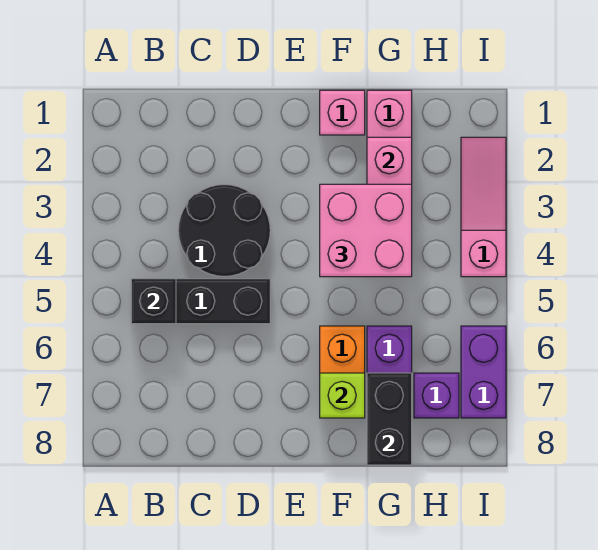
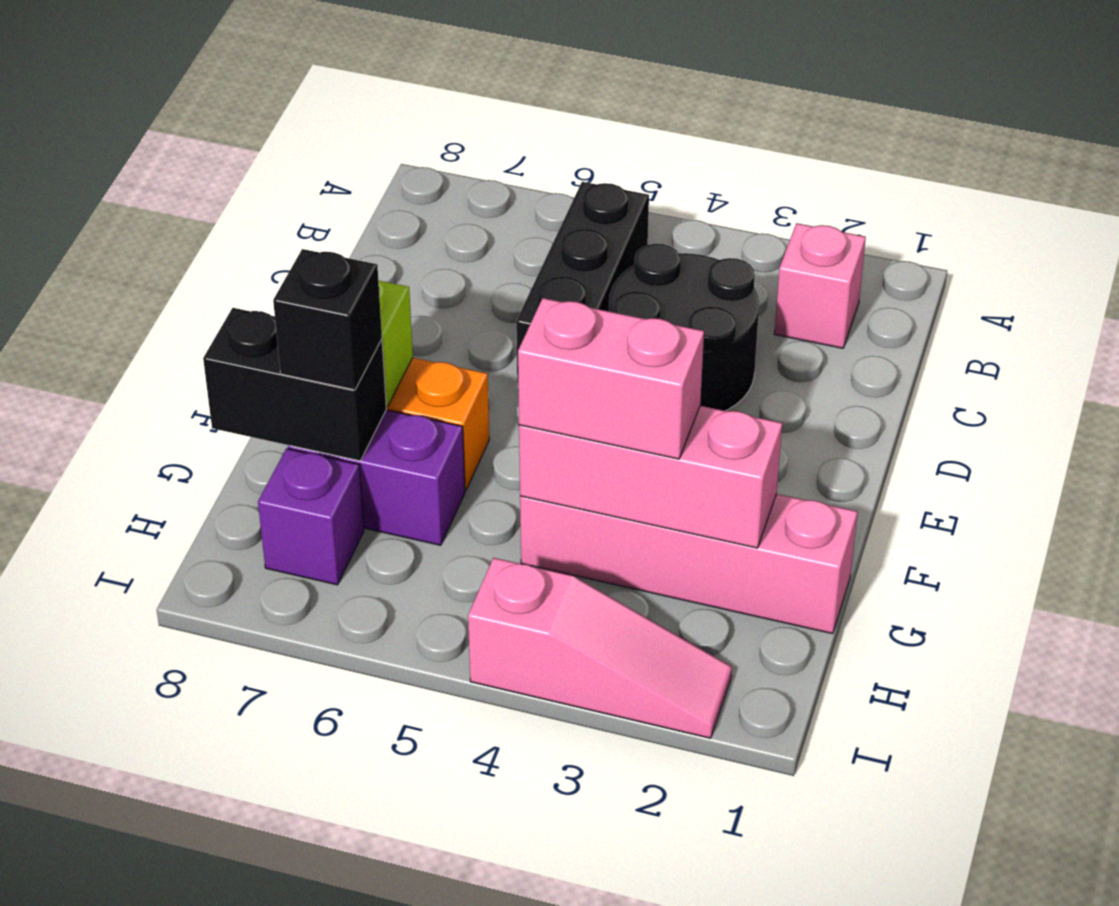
black brick B5 level 2 -> black brick G7 level 3
pink brick F1 level 1 -> pink brick B2 level 1
pink brick F3:G4 level 3 -> pink brick G3:G4 level 3
purple brick I6:I7 level 1 -> none

